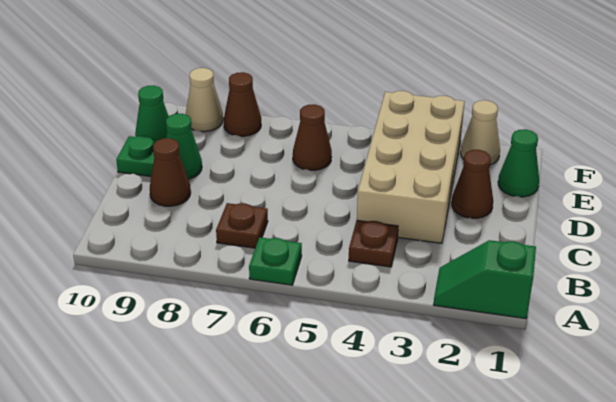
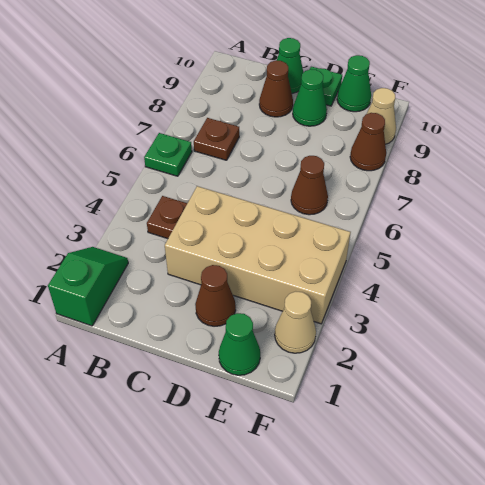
none -> green cone C10 level 1

